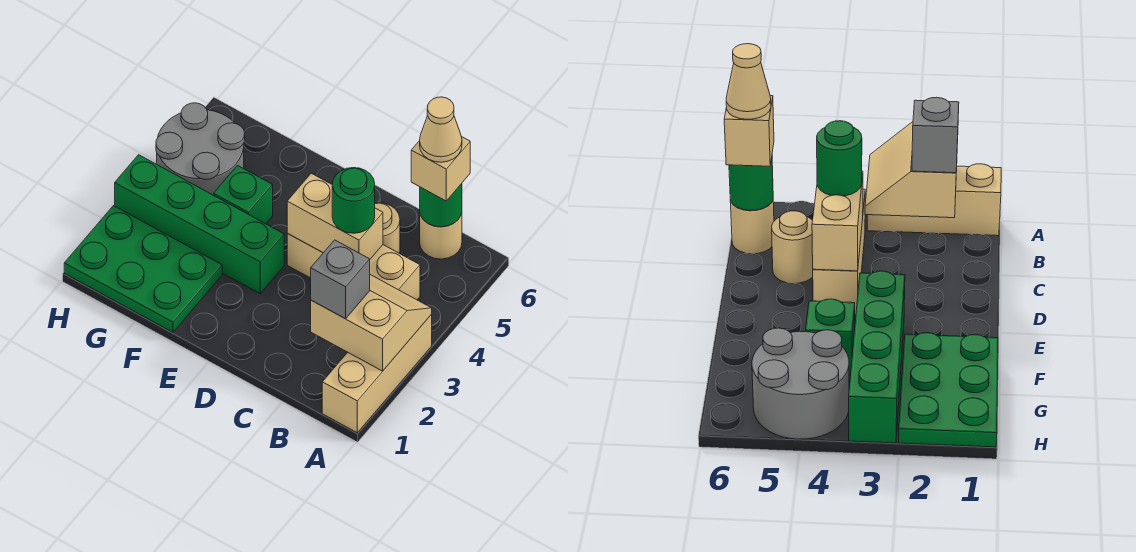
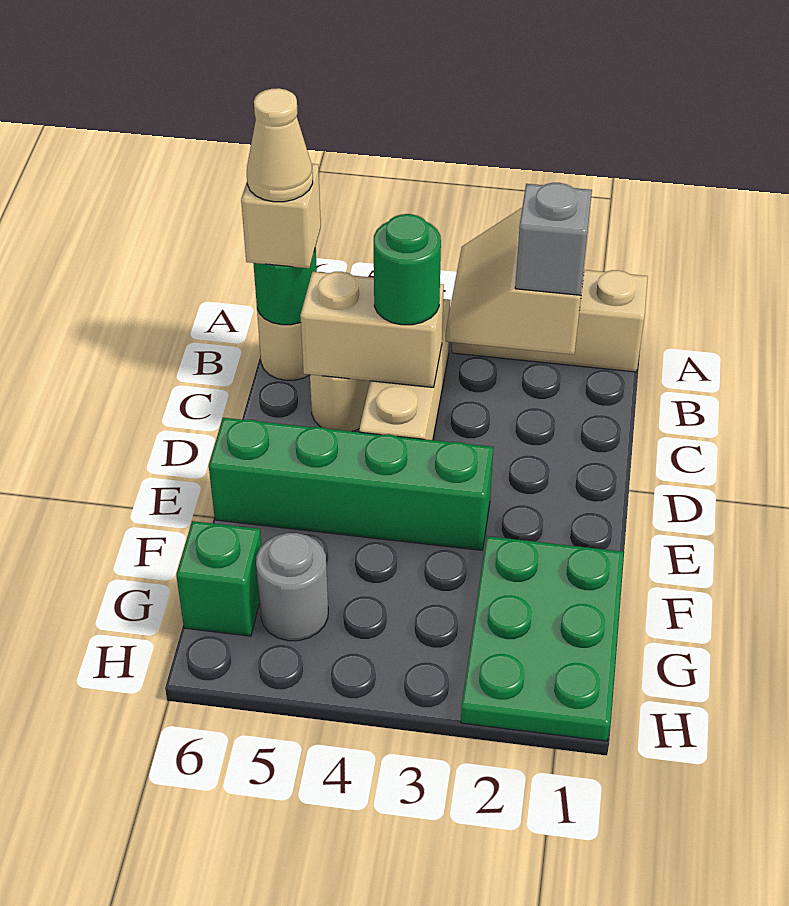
tan brick C4:D4 level 2 -> tan brick C4:C5 level 2
green brick E3:H3 level 1 -> green brick E3:E6 level 1
green brick F4 level 1 -> green brick G6 level 1
grey round brick G4:H5 level 1 -> grey round brick G5 level 1

